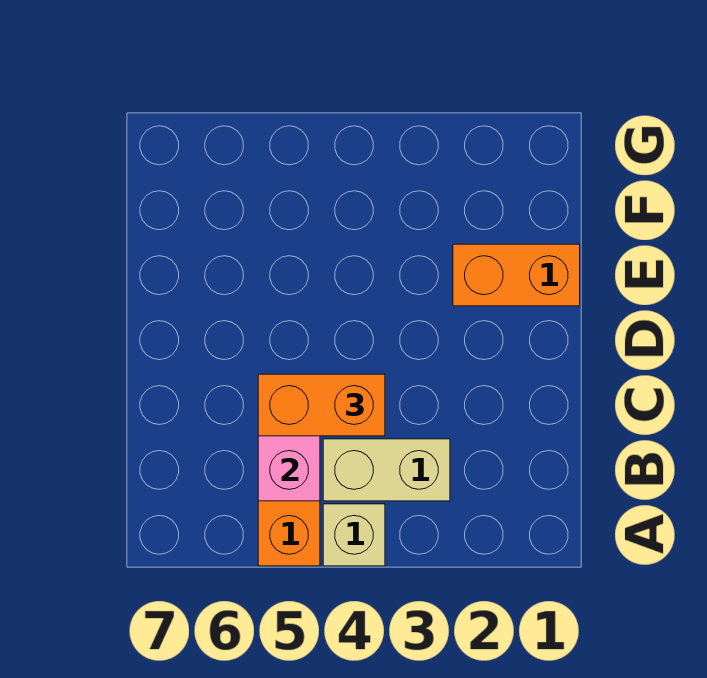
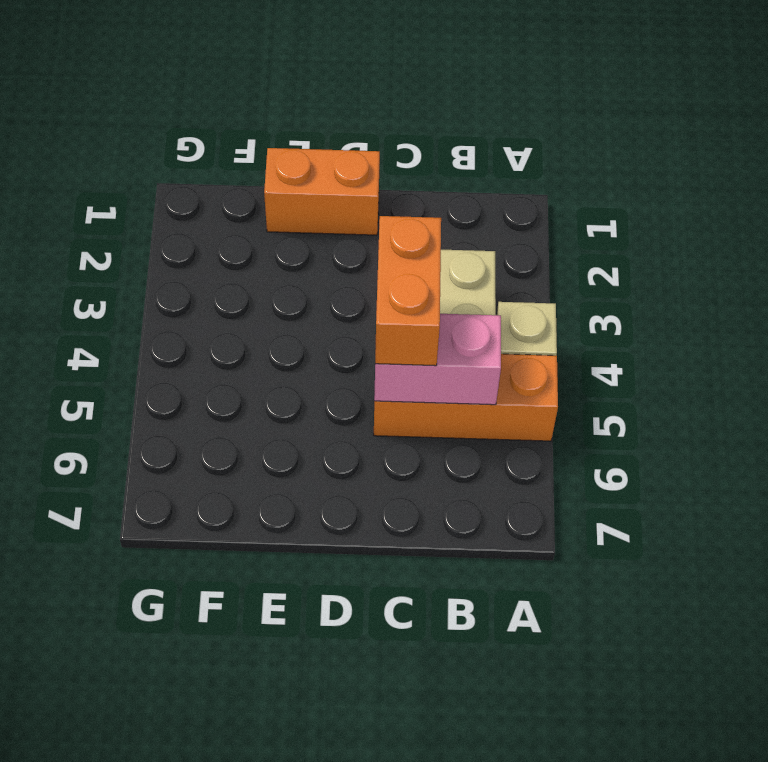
orange brick E1:E2 level 1 -> orange brick D1:E1 level 1

